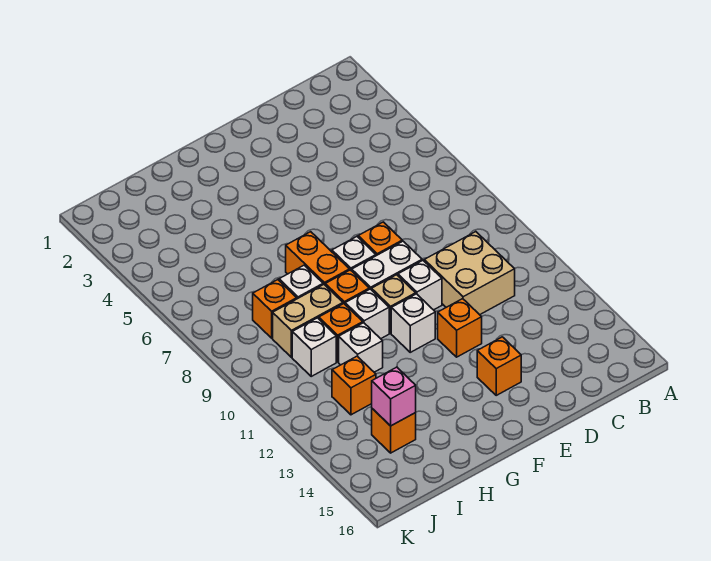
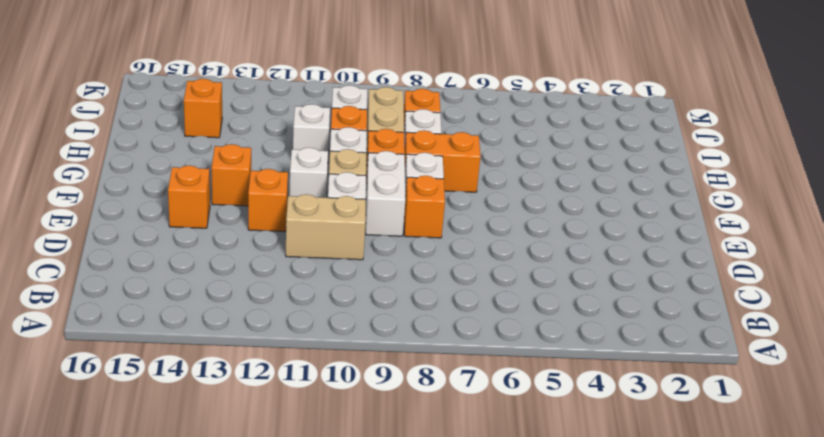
tan brick C10:D11 level 1 -> tan brick D10:D11 level 1
orange brick I12 level 1 -> orange brick F13 level 1
pink brick I14 level 2 -> none

